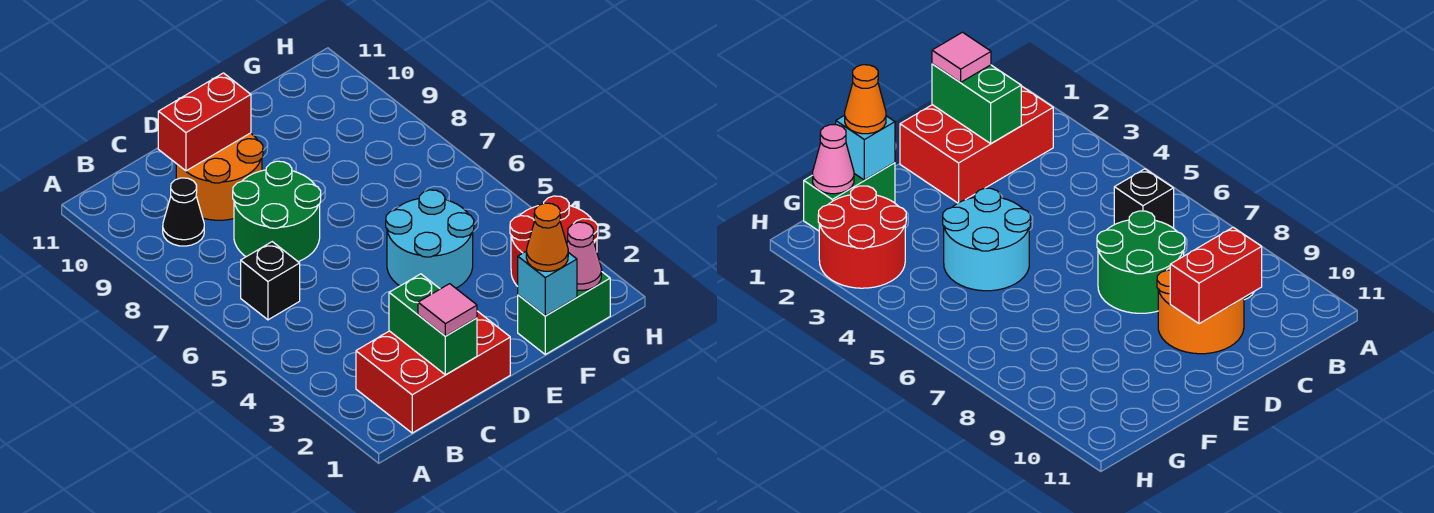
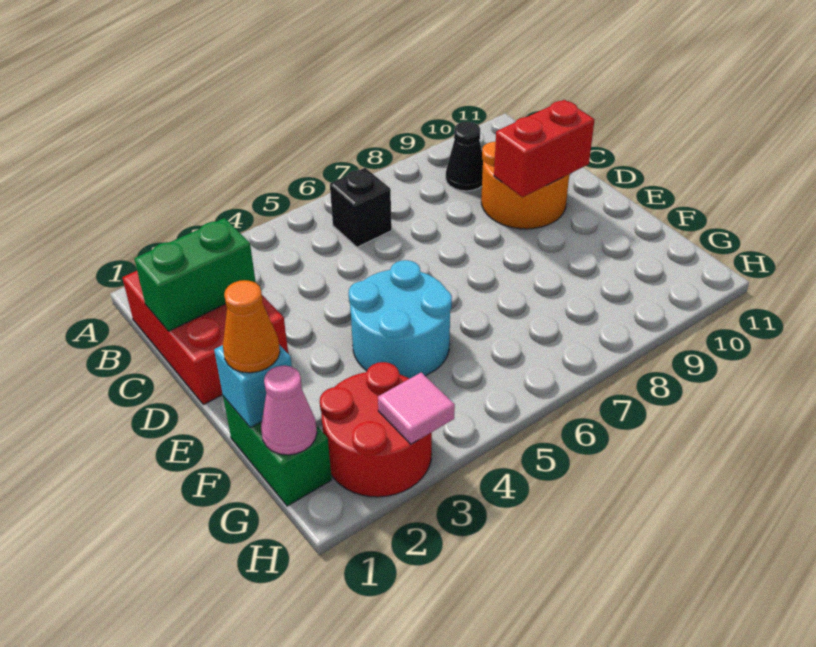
pink tile C1 level 3 -> pink tile H3 level 2
green round brick C7:D8 level 1 -> none
red brick C10:D10 level 2 -> red brick D9:D10 level 2

